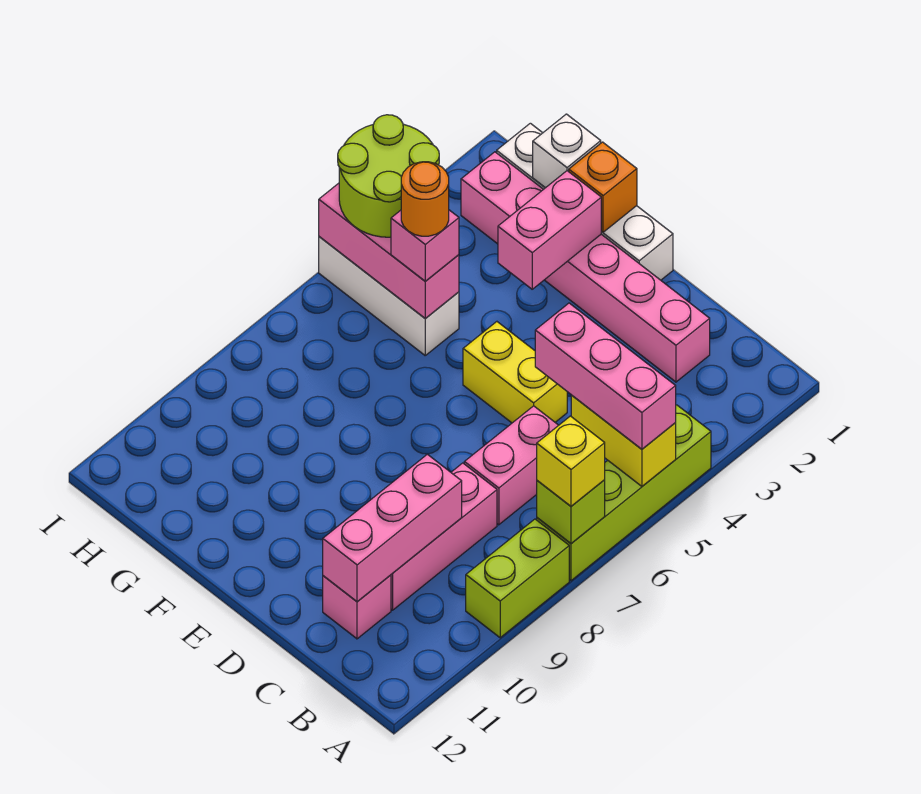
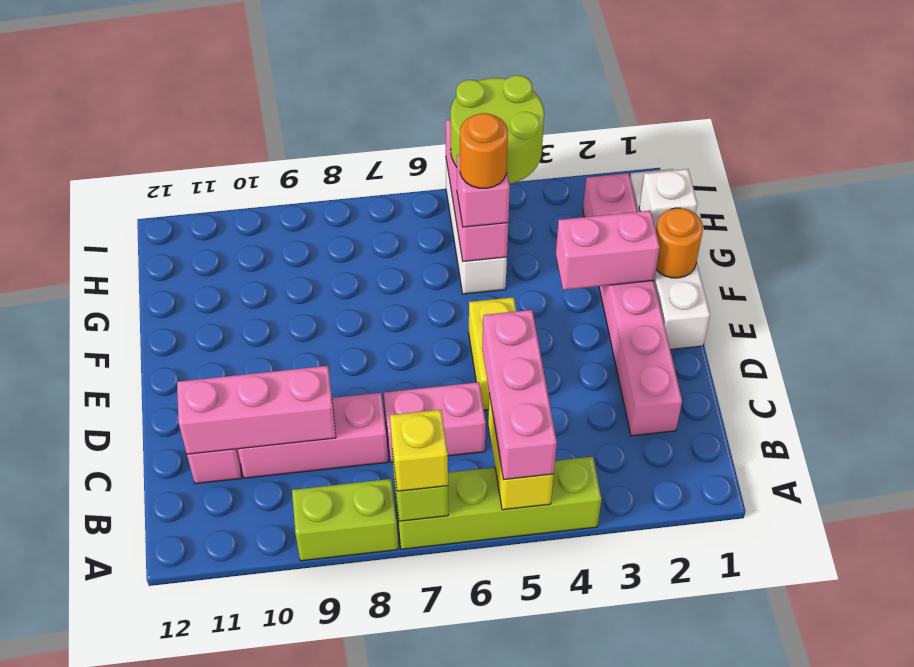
orange brick F1 level 2 -> orange round brick F1 level 2

